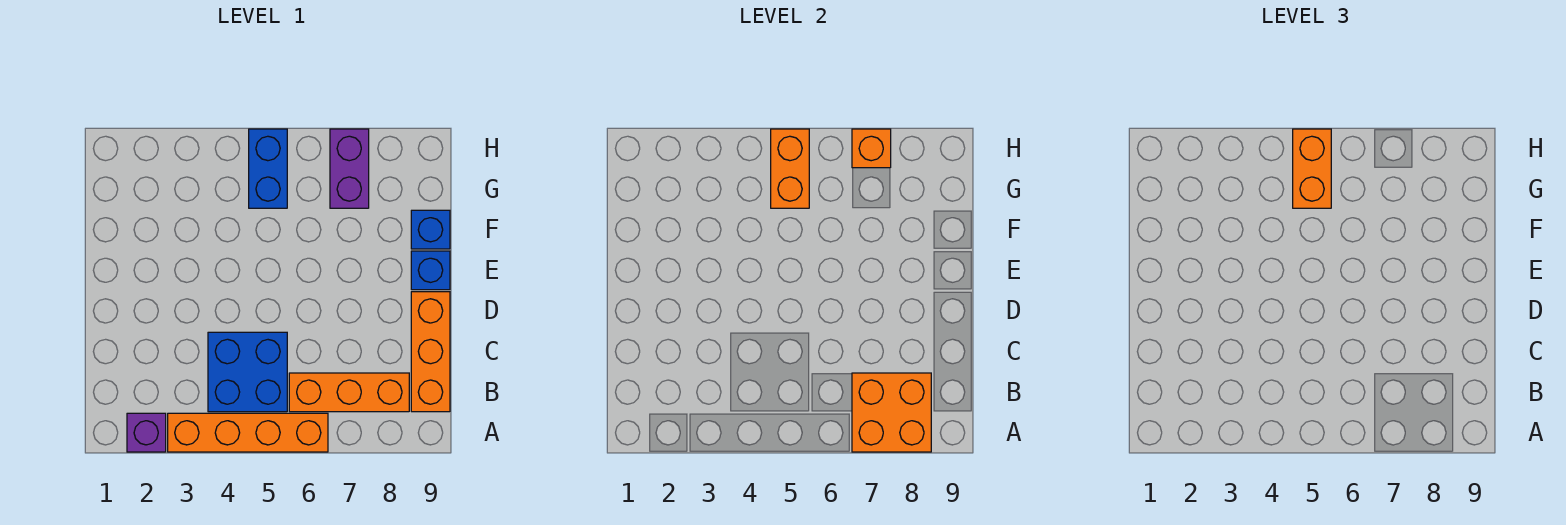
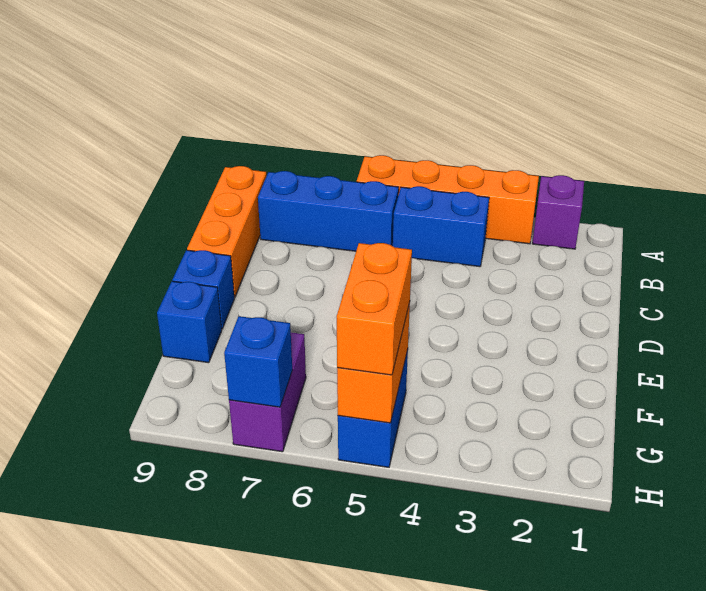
orange brick A7:B8 level 2 -> none
blue brick B4:C5 level 1 -> blue brick B4:B5 level 1
orange brick B6:B8 level 1 -> blue brick B6:B8 level 1
orange brick H7 level 2 -> blue brick H7 level 2

